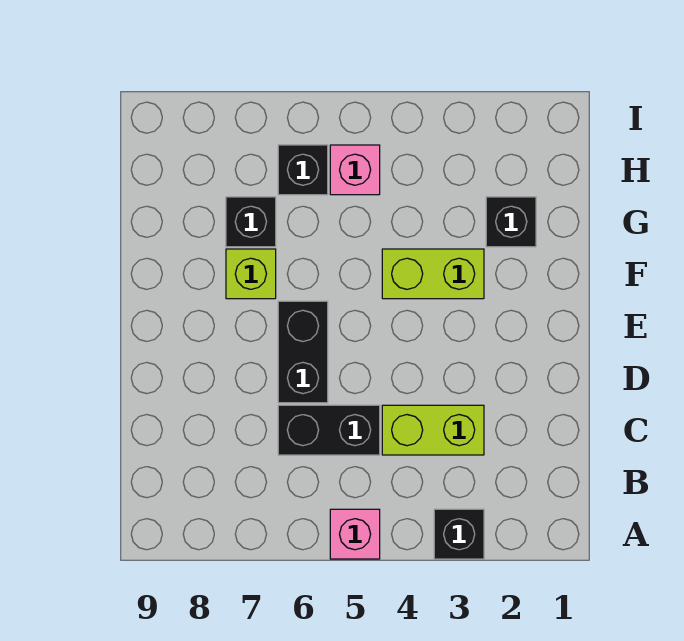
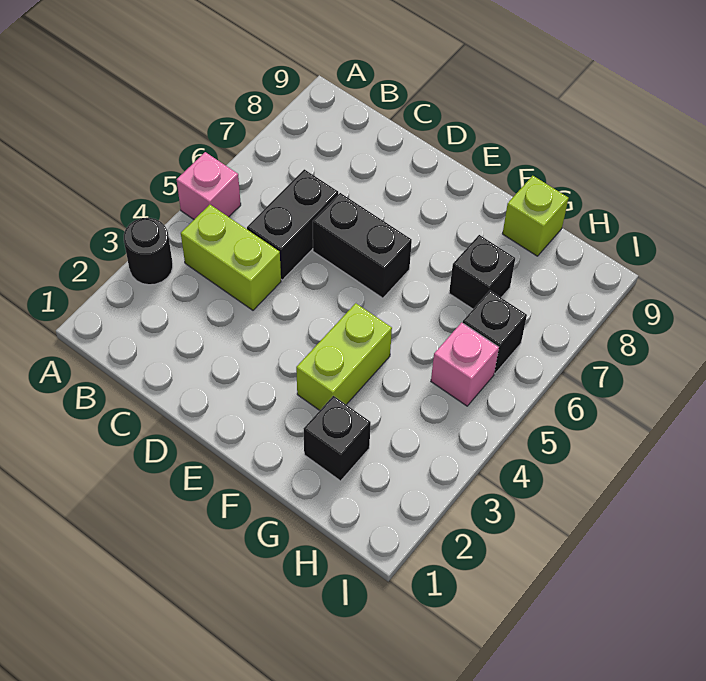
black brick A3 level 1 -> black round brick A3 level 1
lime brick C3:C4 level 1 -> lime brick B4:C4 level 1
lime brick F7 level 1 -> lime brick G9 level 1

